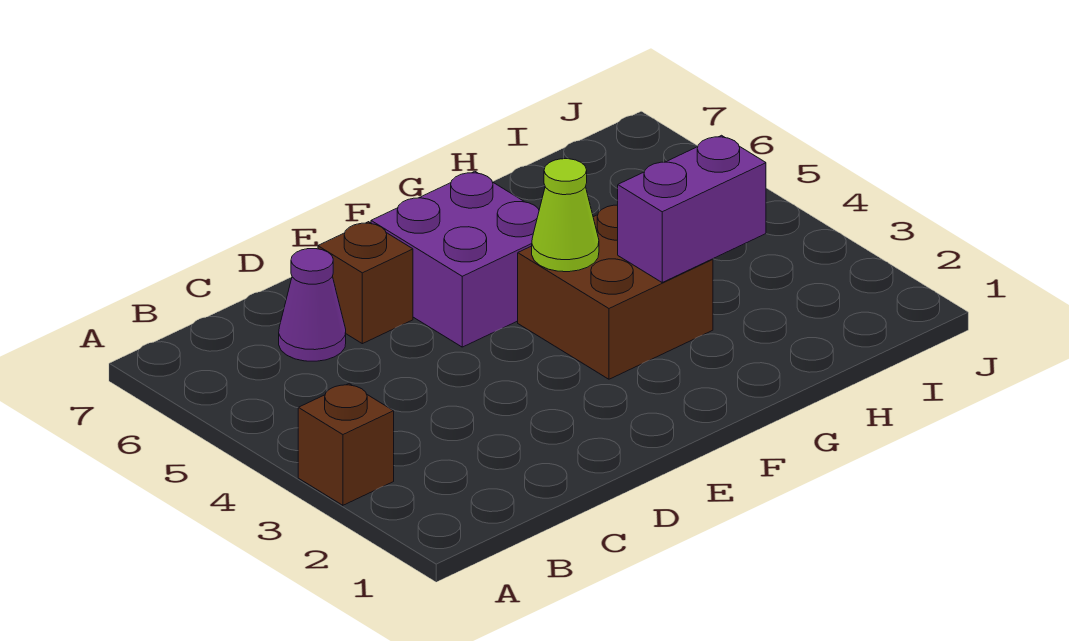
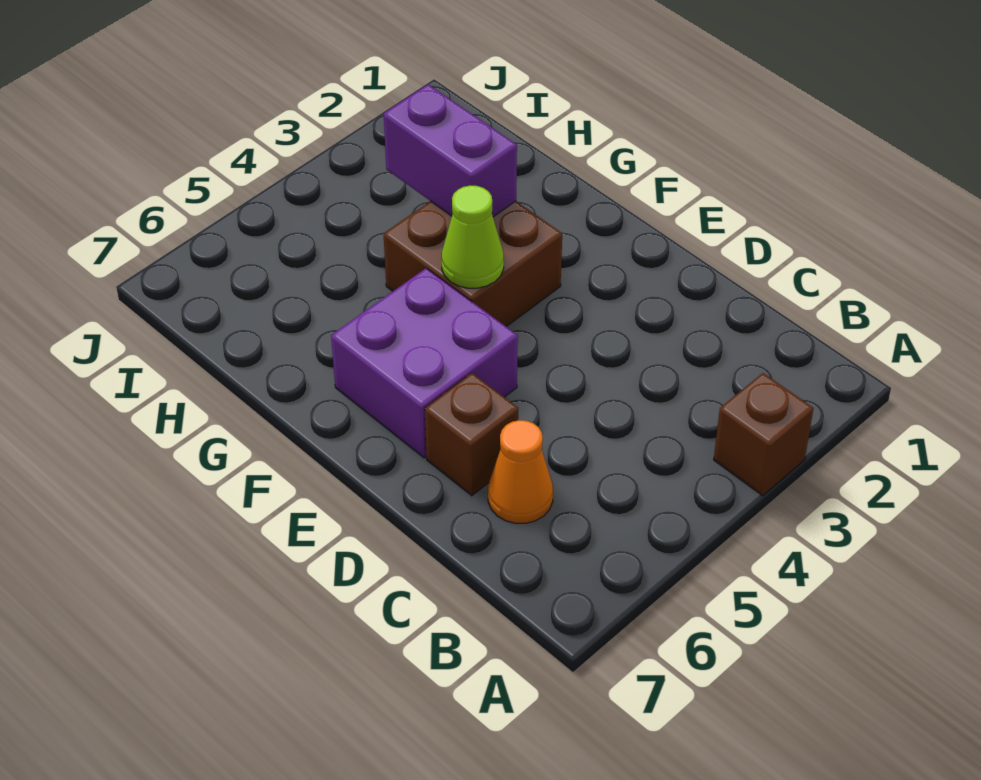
purple cone C6 level 1 -> orange cone C6 level 1

